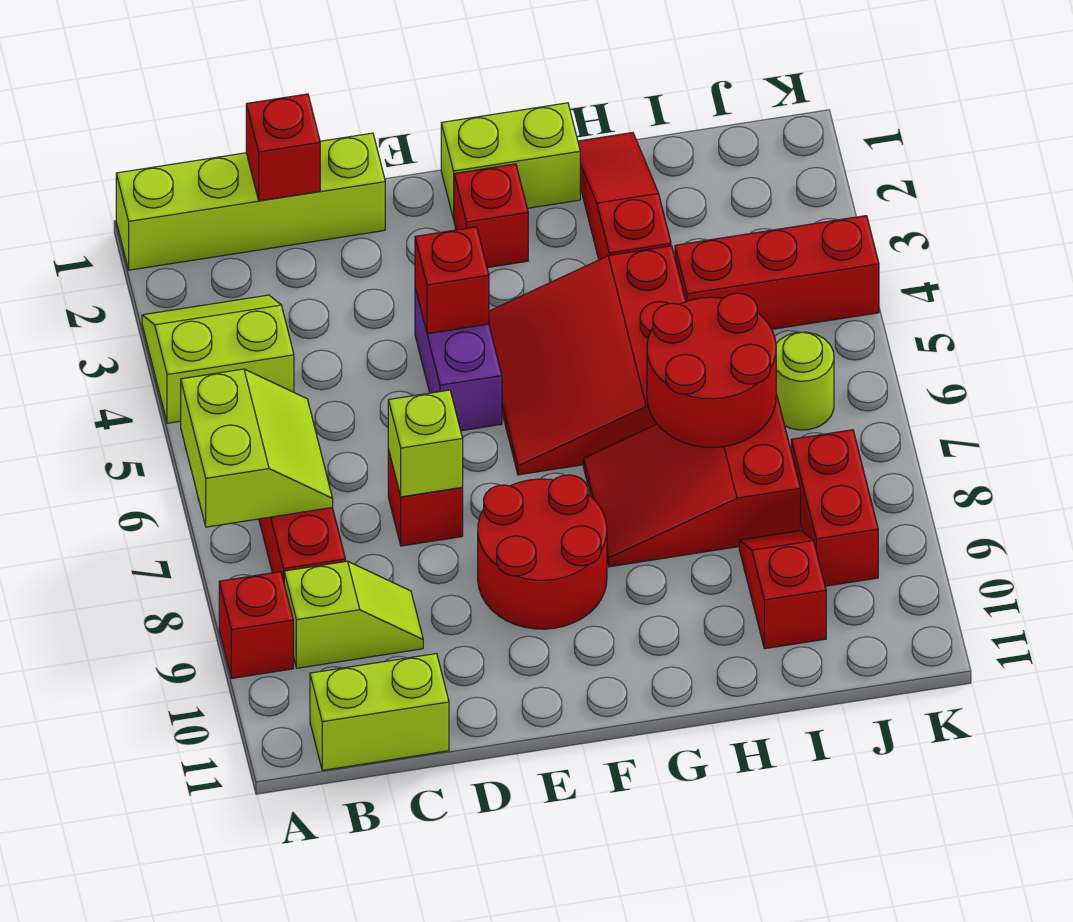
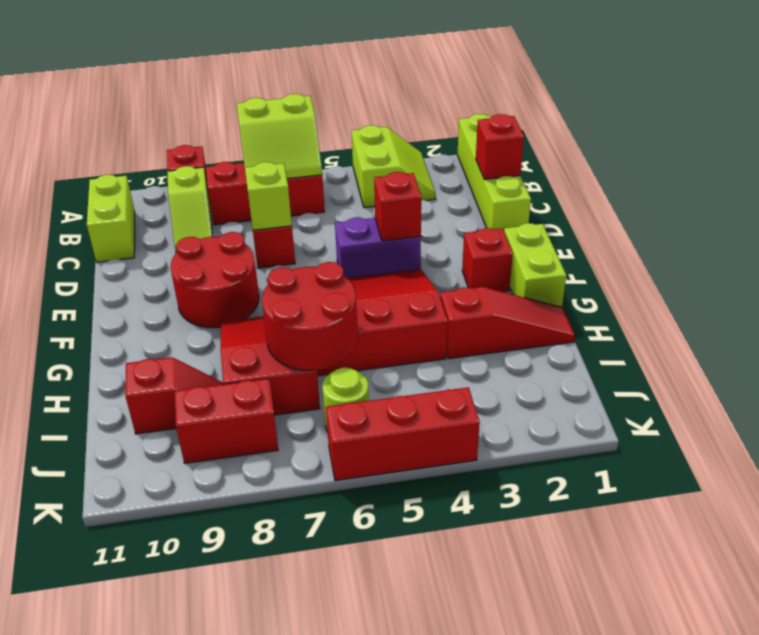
red brick I4:K4 level 1 -> red brick K4:K6 level 1

